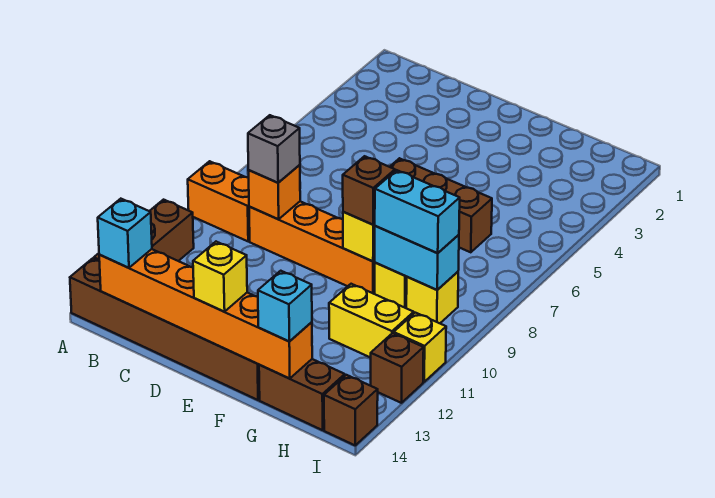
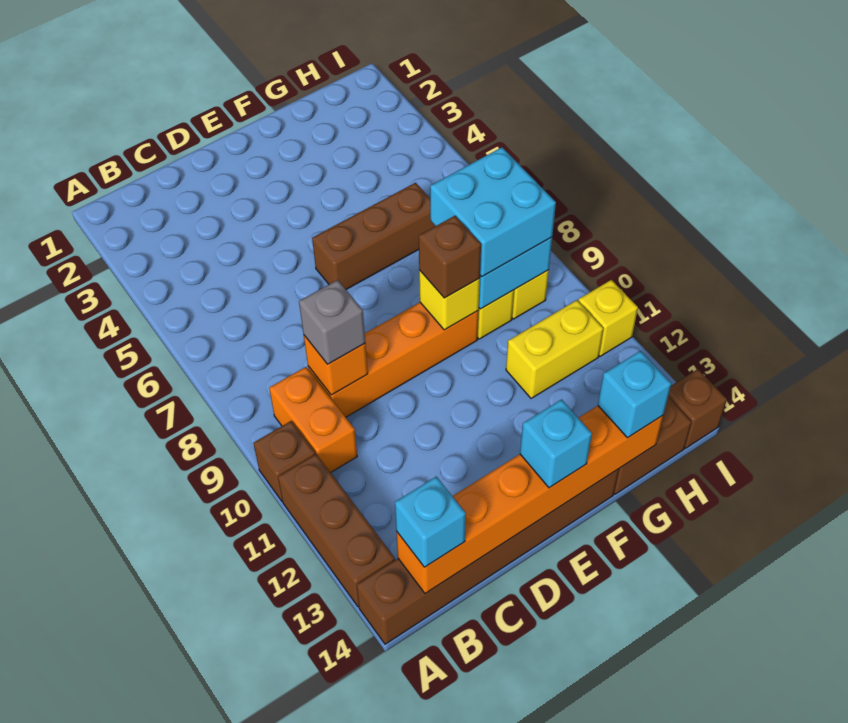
orange brick A9:B9 level 1 -> orange brick B9:B10 level 1
yellow brick E14 level 3 -> cyan brick E14 level 3
cyan brick G9:H9 level 3 -> cyan brick G8:H9 level 3
brown brick I12 level 1 -> brown brick A10 level 1

